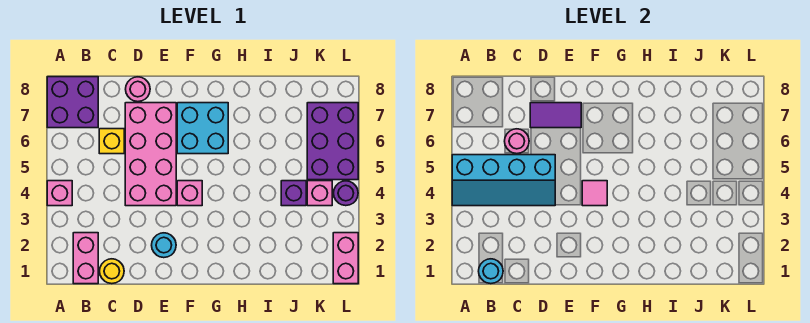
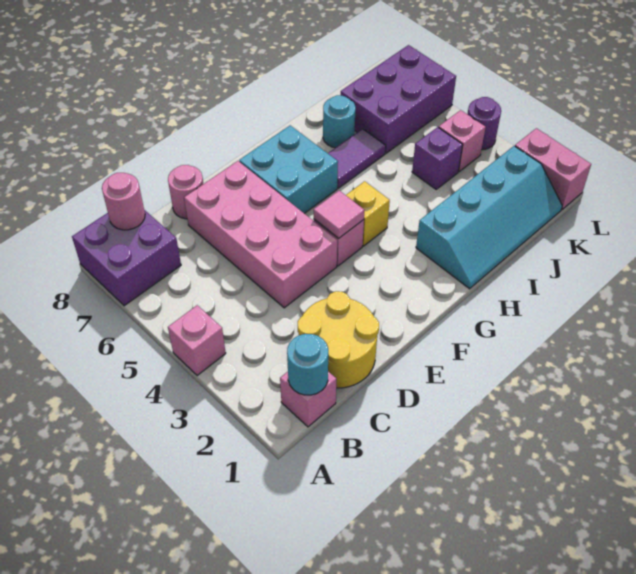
cyan slope A4:D5 level 2 top 5 -> cyan slope H1:K2 level 1 top 2
pink brick B1:B2 level 1 -> pink brick B1 level 1
yellow round brick C1 level 1 -> yellow round brick C1:D2 level 1
yellow brick C6 level 1 -> yellow brick G4 level 1
pink round brick C6 level 2 -> pink round brick B8 level 2
purple tile D7:E7 level 2 -> purple tile H6:I6 level 1
cyan round brick E2 level 1 -> cyan round brick I7 level 1
purple brick K5:L7 level 1 -> purple brick J6:L7 level 1

